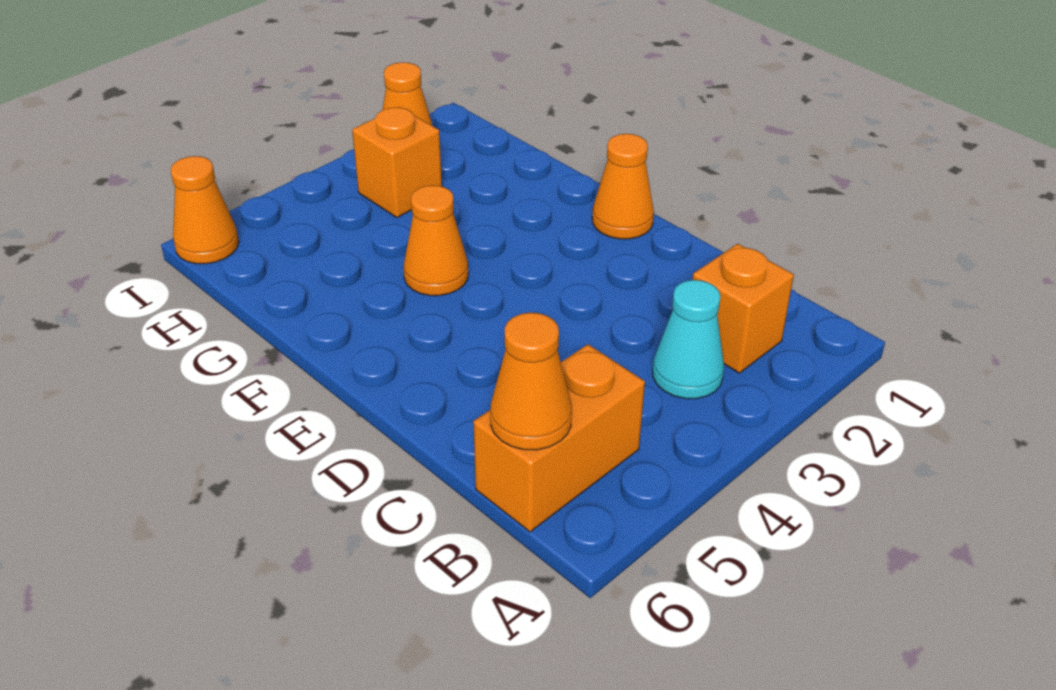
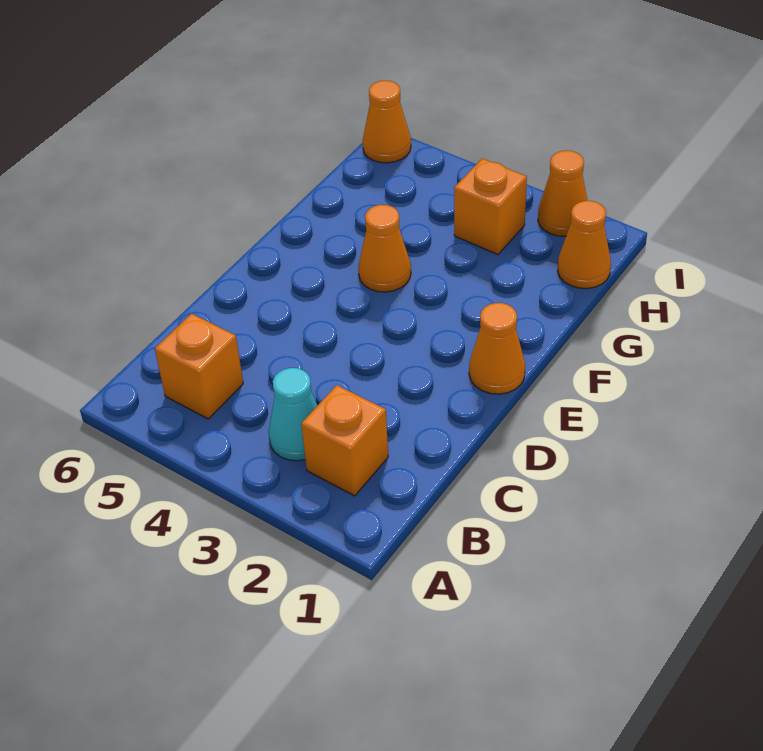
orange brick B5:B6 level 1 -> orange brick B5 level 1
orange cone B6 level 2 -> orange cone H1 level 1

